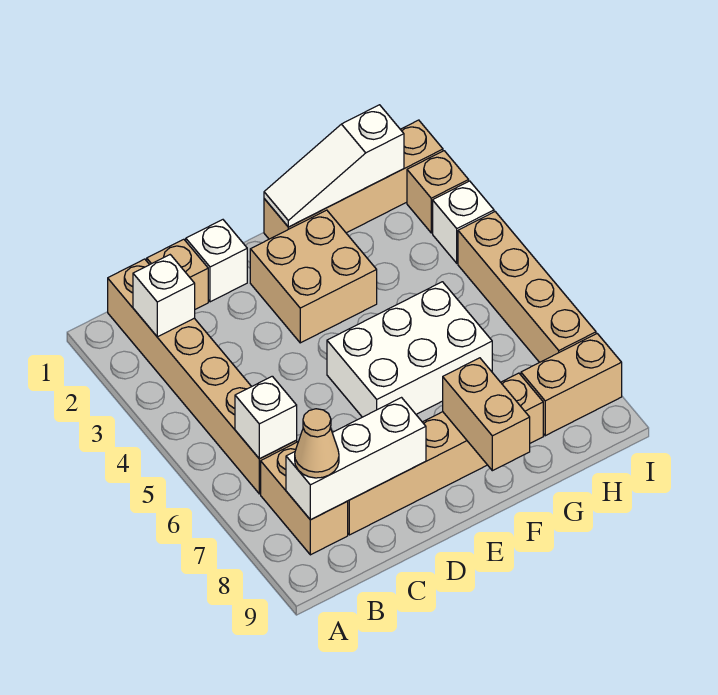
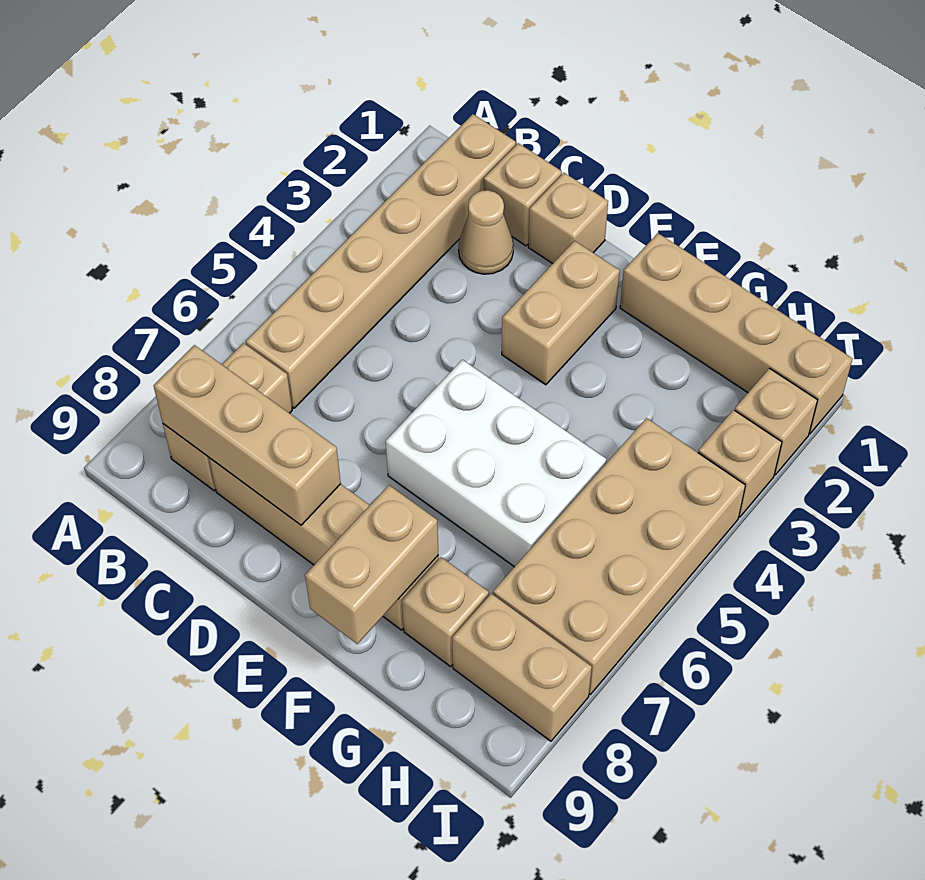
white brick B2 level 2 -> none
white brick B6 level 2 -> none
white brick B8:D8 level 2 -> tan brick B8:D8 level 2
tan cone B8 level 3 -> tan cone C2 level 1
white brick D1 level 1 -> tan brick D1 level 1
tan brick E2:F3 level 1 -> tan brick E2:E3 level 1
white slope F1:H1 level 2 top H -> none
white brick I3 level 1 -> tan brick I3 level 1
tan brick I4:I7 level 1 -> tan brick H4:I7 level 1

